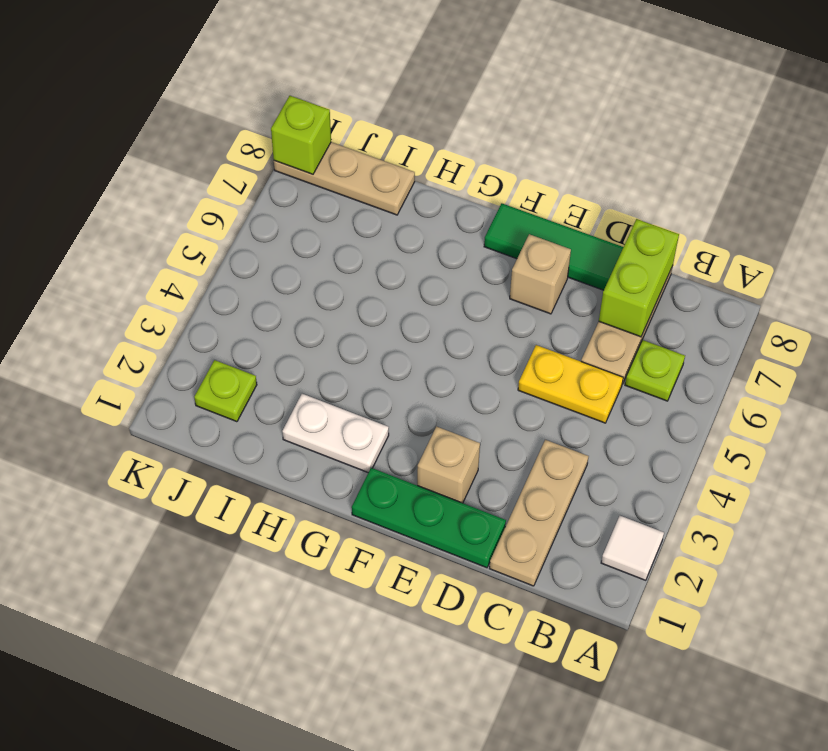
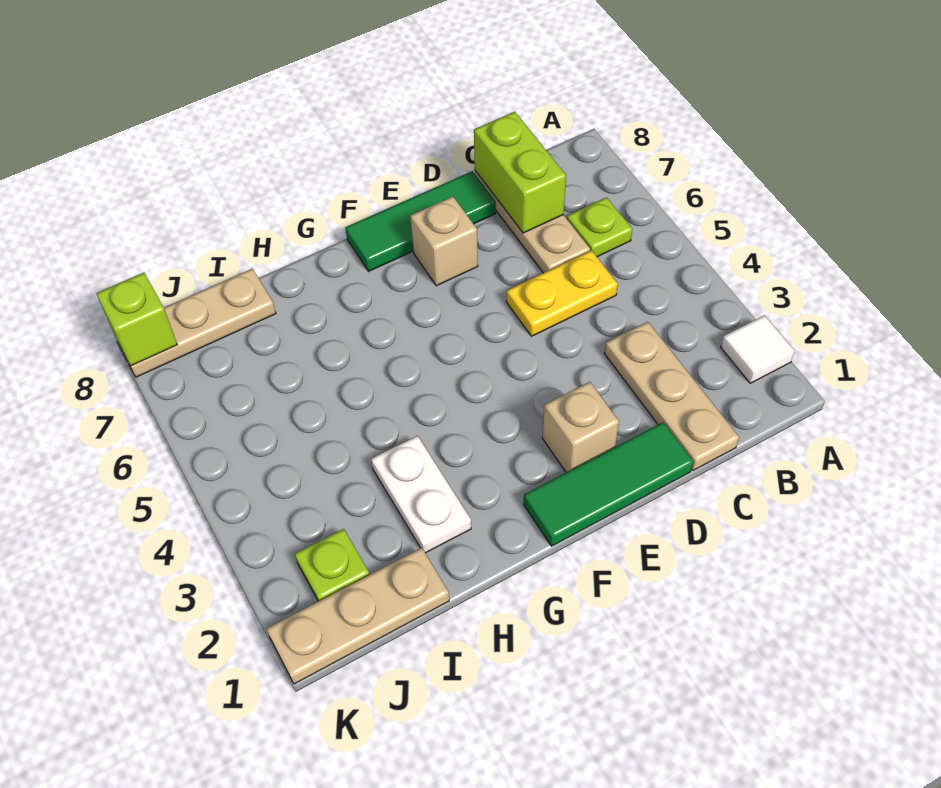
green plate D1:F1 level 1 -> green tile D1:F1 level 1
white plate G2:H2 level 1 -> white plate H2:H3 level 1
none -> tan plate I1:K1 level 1

